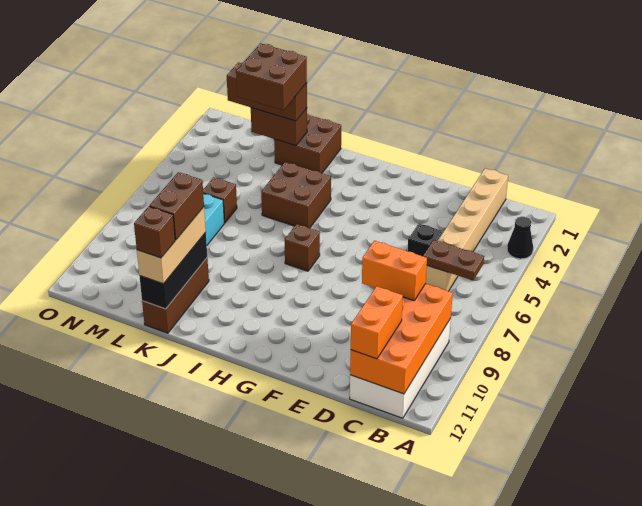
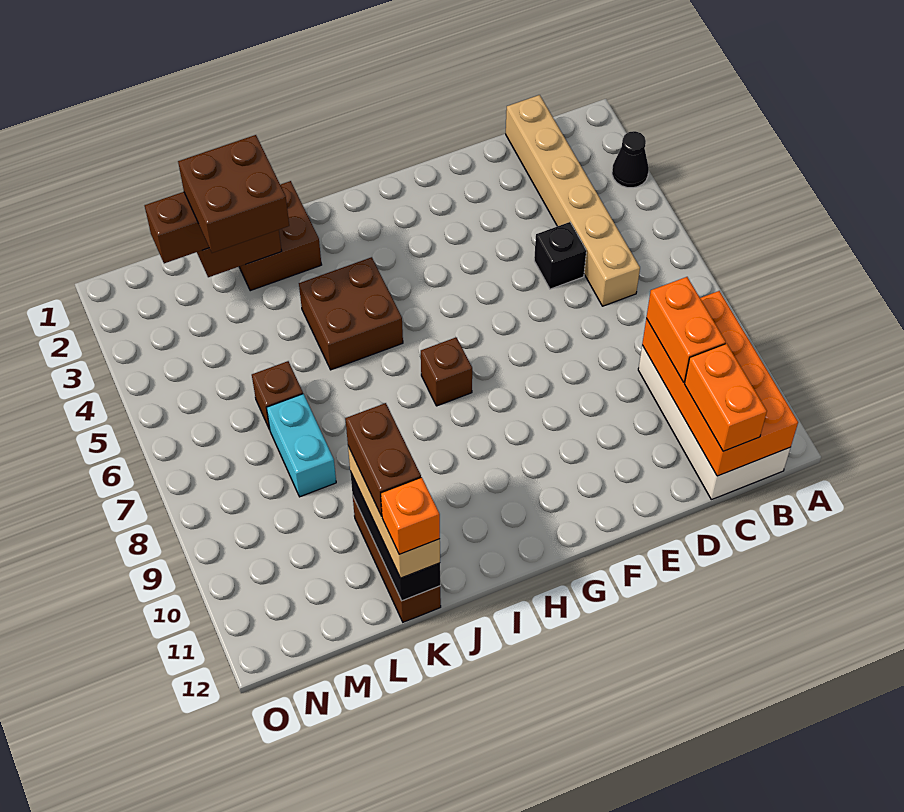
brown plate B6:C6 level 2 -> none
orange brick C9:D9 level 3 -> orange brick C9:C10 level 3
brown brick K12 level 4 -> orange brick K12 level 4

